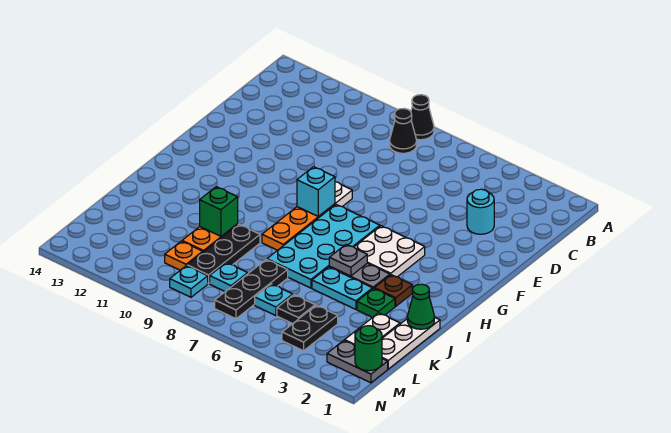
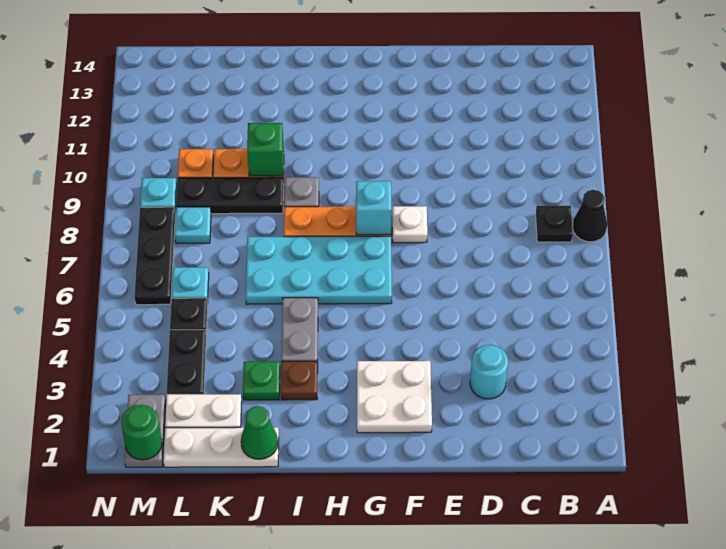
black cone B8 level 1 -> black plate B8 level 1
white plate G4:H5 level 1 -> white plate F2:G3 level 1
grey plate I5 level 2 -> grey plate I9 level 1
cyan plate J4:J5 level 1 -> none
black plate K7:M7 level 1 -> black plate M6:M8 level 1
black plate L4:M4 level 1 -> black plate L3:L4 level 1

